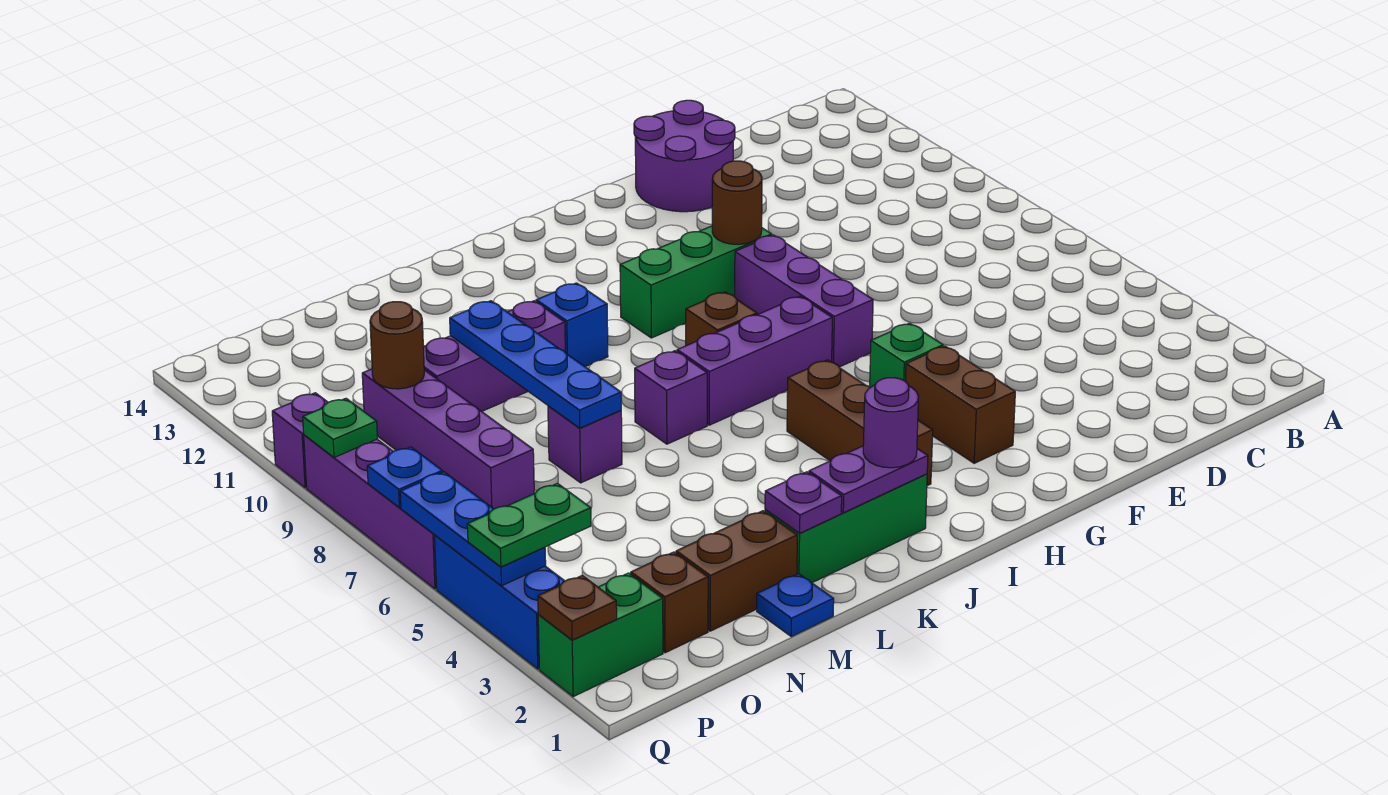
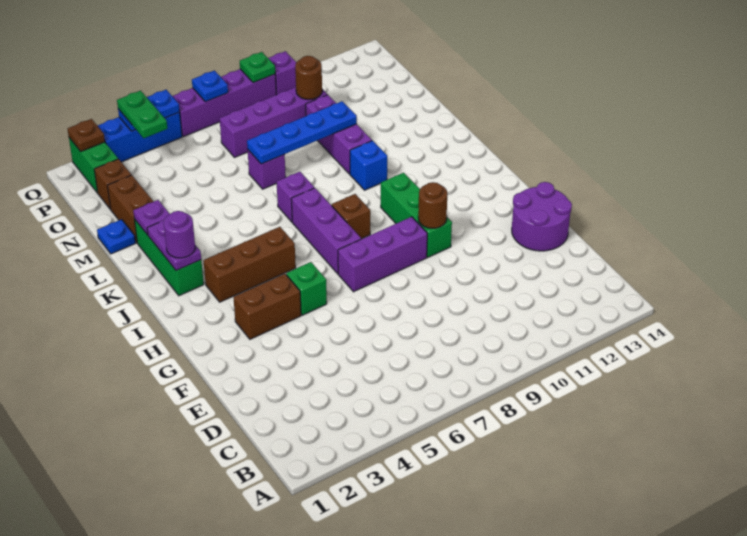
blue plate Q4:Q6 level 2 -> blue plate Q4:Q5 level 2

